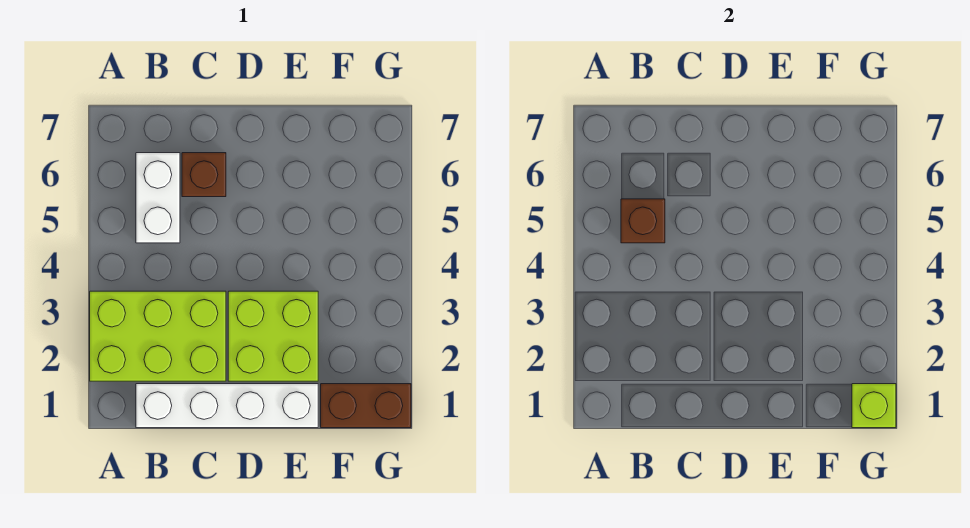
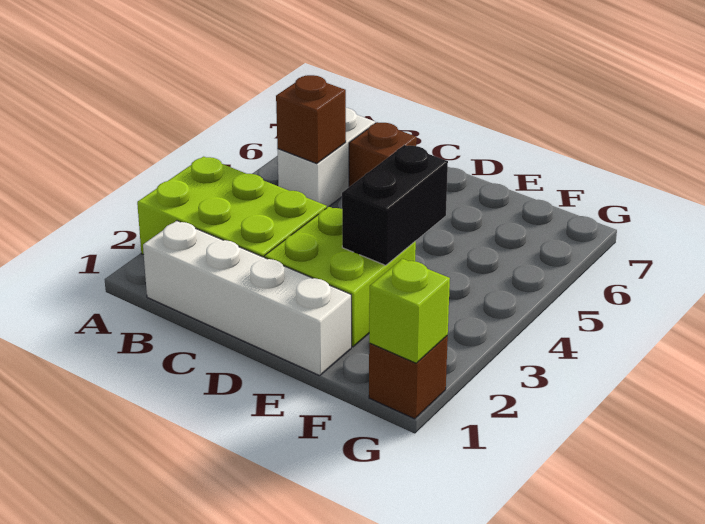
none -> black brick E3:E4 level 2
brown brick F1:G1 level 1 -> brown brick G1 level 1

